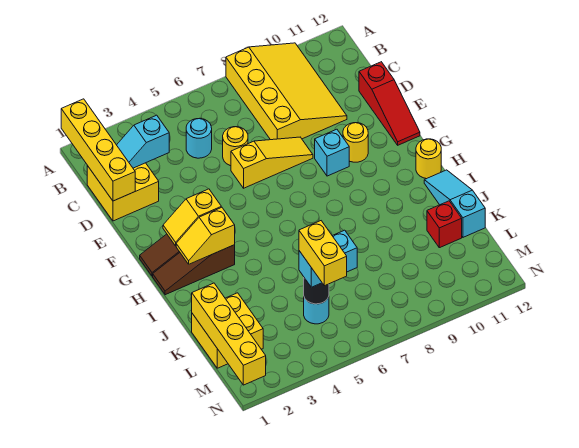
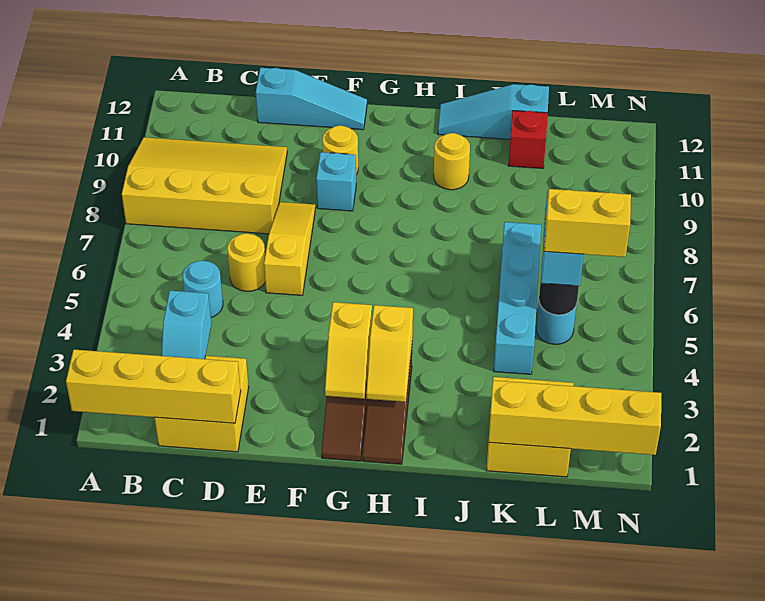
red slope D12:F12 level 1 top D -> cyan slope D12:F12 level 1 top D
yellow round brick H12 level 1 -> yellow round brick I10 level 1
none -> cyan brick K4:K7 level 1

